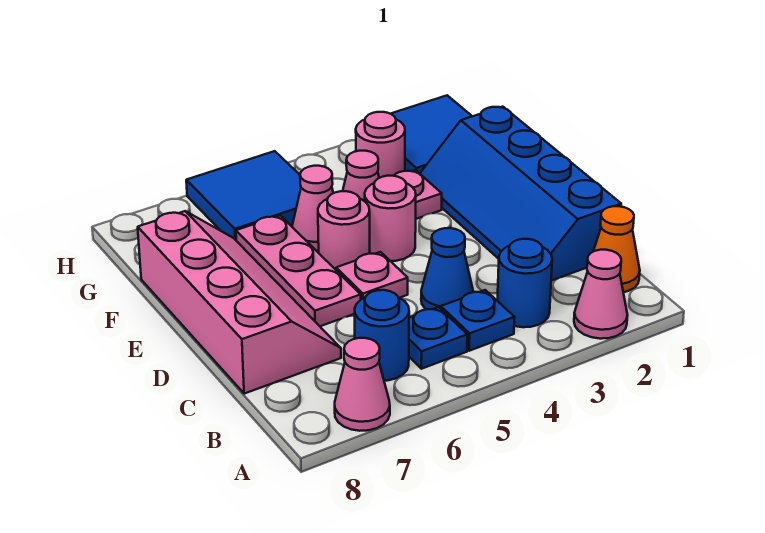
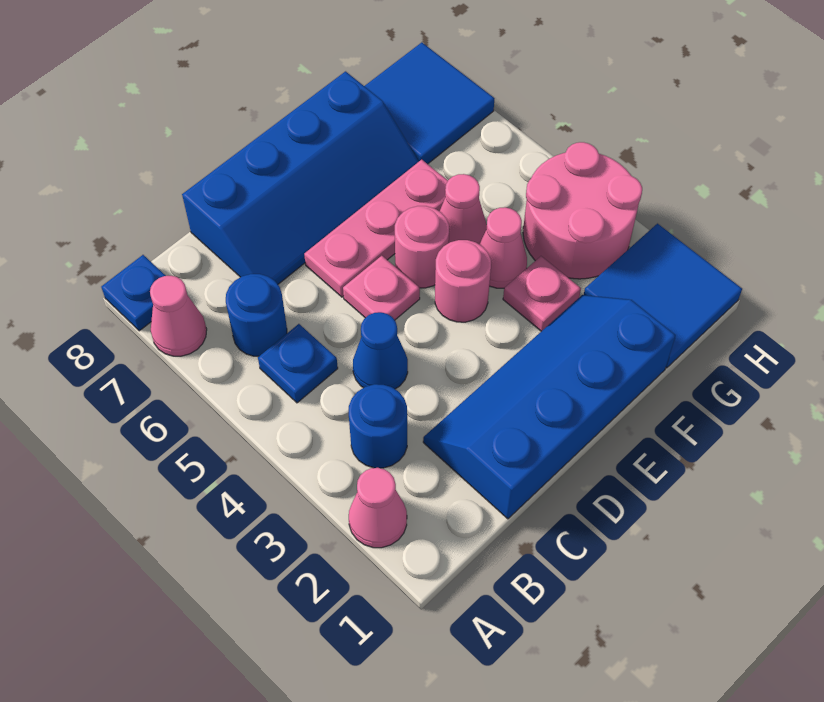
orange cone B1 level 1 -> none
blue plate B4 level 1 -> blue plate A8 level 1
pink slope C7:F8 level 1 top 8 -> blue slope C7:F8 level 1 top 8
pink round brick G3 level 1 -> pink round brick G3:H4 level 1
blue tile G5:H6 level 1 -> blue tile G7:H8 level 1

